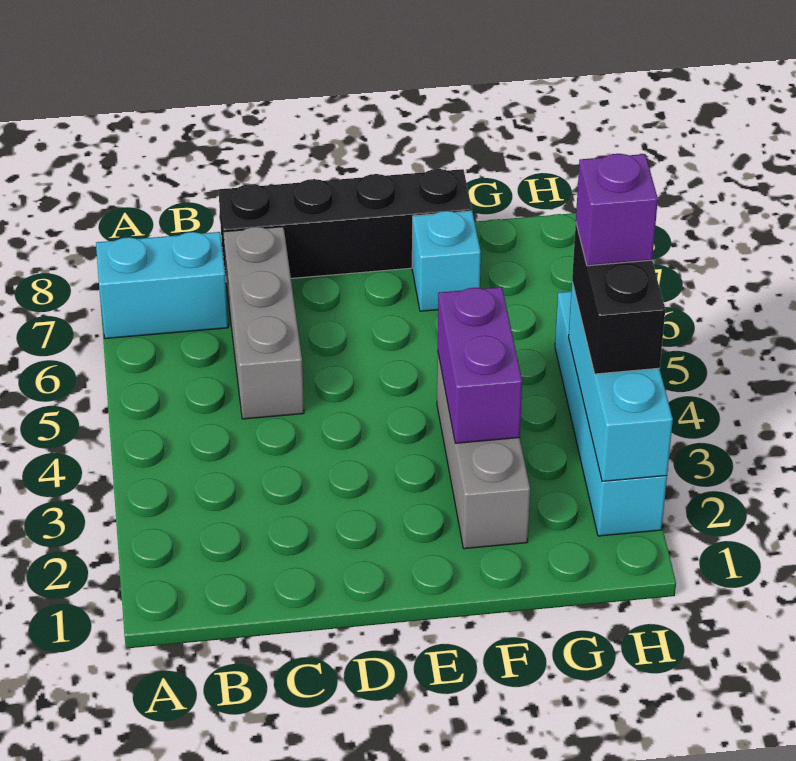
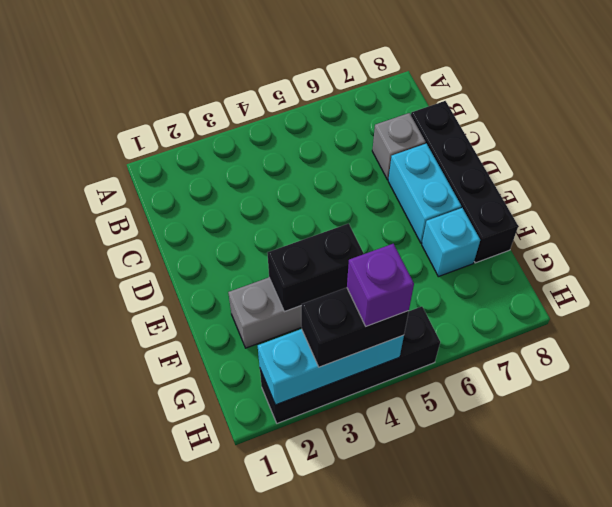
cyan brick A7:B7 level 1 -> cyan brick D7:E7 level 1
grey brick C5:C7 level 1 -> grey brick C7 level 1
purple brick F3:F4 level 2 -> black brick F3:F4 level 2
cyan brick H2:H5 level 1 -> black brick H2:H5 level 1

